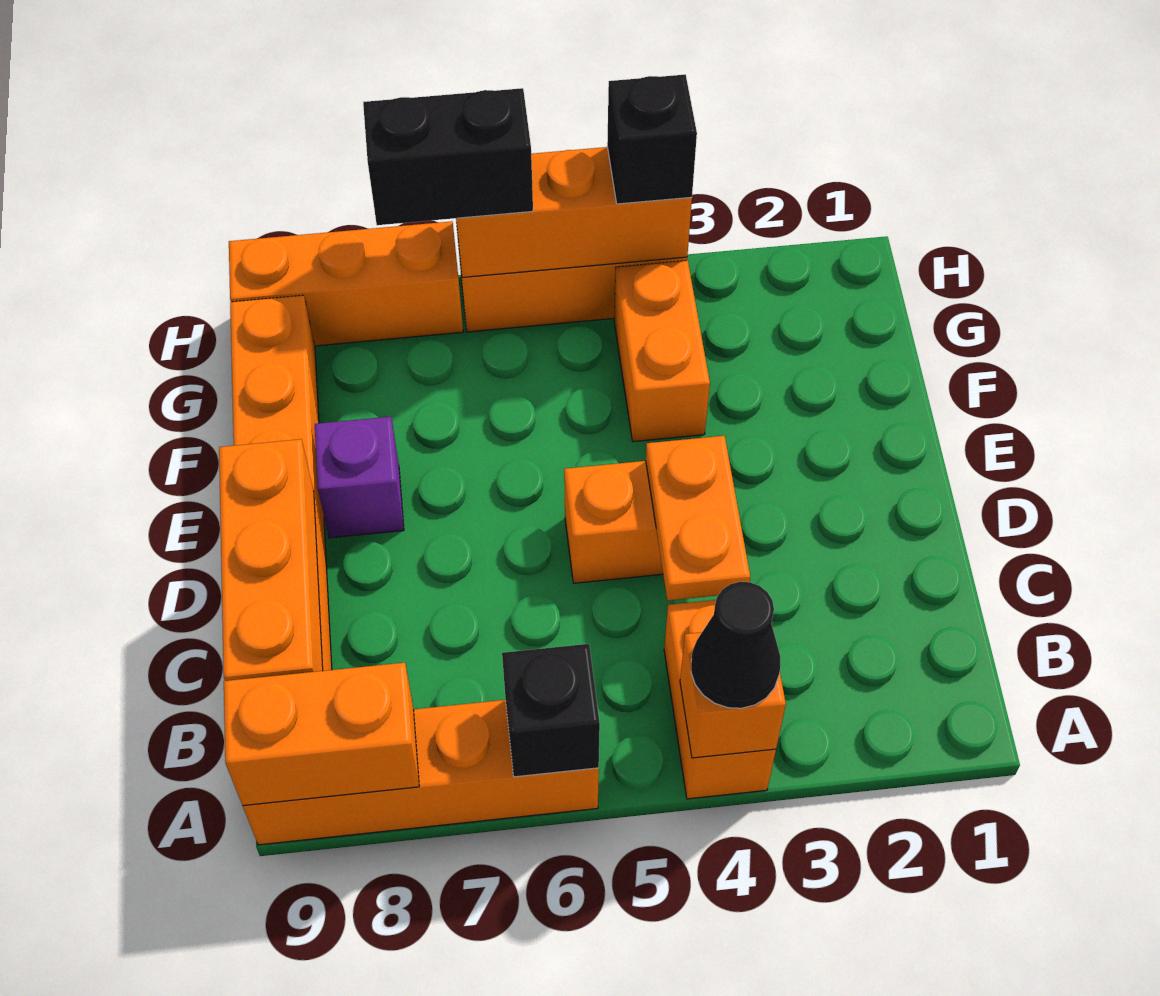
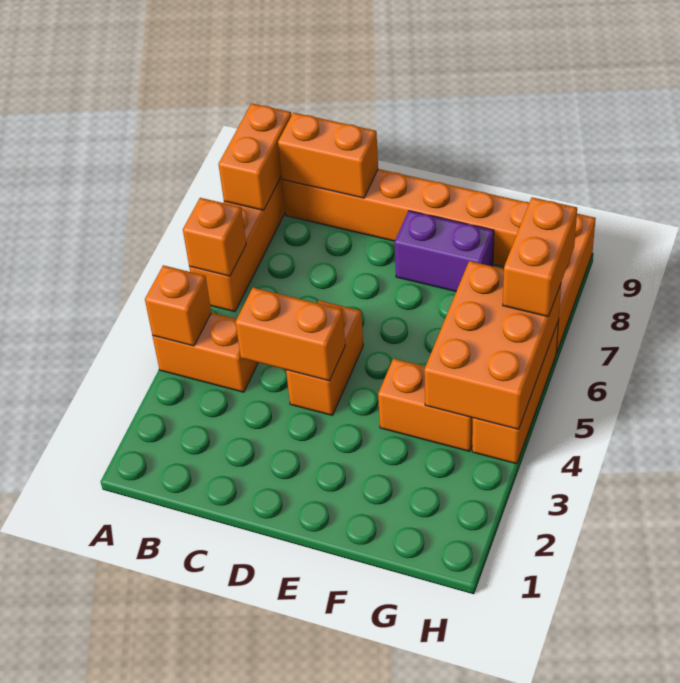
black cone A4 level 3 -> none
black brick A6 level 2 -> orange brick A6 level 2
orange brick B9:D9 level 2 -> orange brick B9:C9 level 2
orange plate C4:D4 level 2 -> orange brick C4:D4 level 2
purple brick E8 level 1 -> purple brick E8:F8 level 1
orange brick H4:H6 level 2 -> orange brick G4:H6 level 2
black brick H4 level 3 -> none
black brick H6:H7 level 3 -> orange brick H6:H7 level 3

